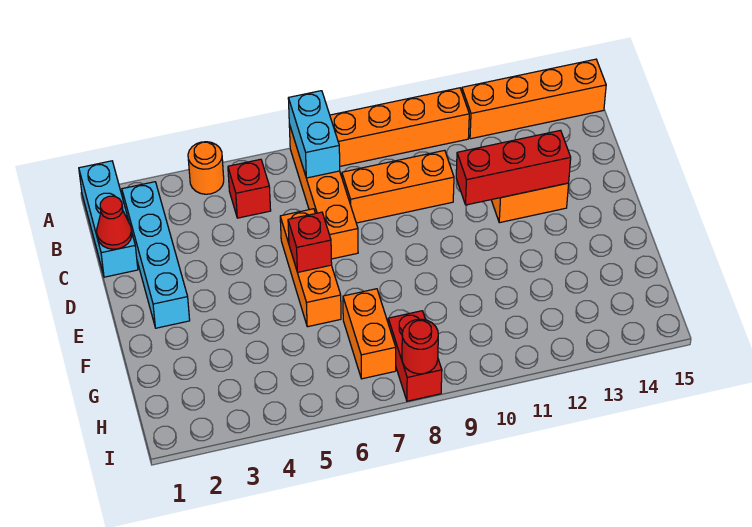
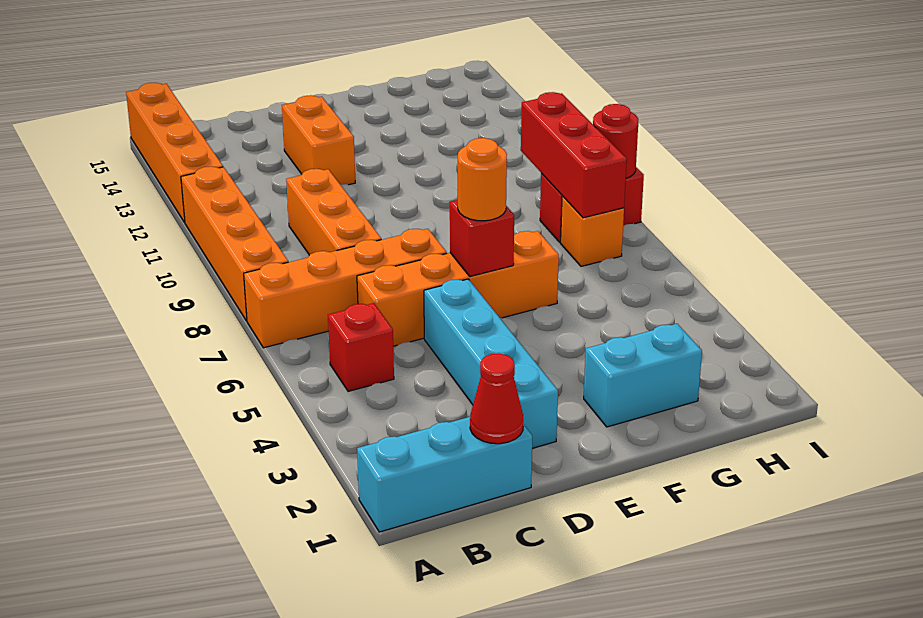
orange round brick A4 level 1 -> orange round brick E6 level 3
cyan brick A7:B7 level 2 -> cyan brick F2:G2 level 1
cyan brick B2:E2 level 1 -> cyan brick D2:D5 level 1
orange brick D6:F6 level 1 -> orange brick C6:F6 level 1
red brick D11:D13 level 2 -> red brick H7:H9 level 2
orange brick G7:H7 level 1 -> orange brick H7 level 1

